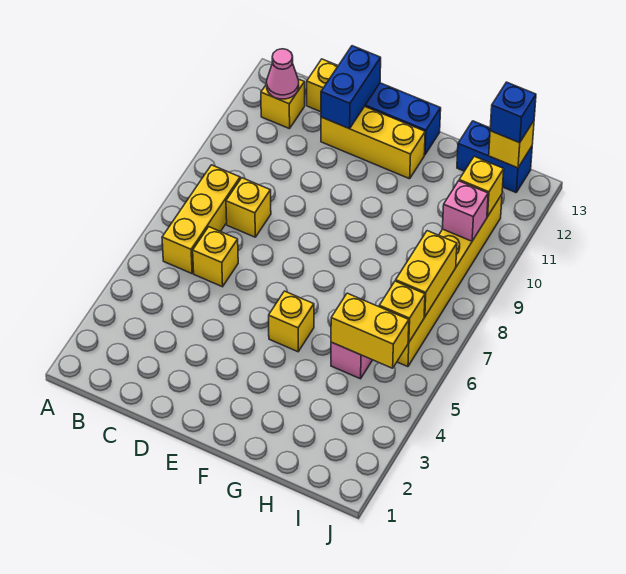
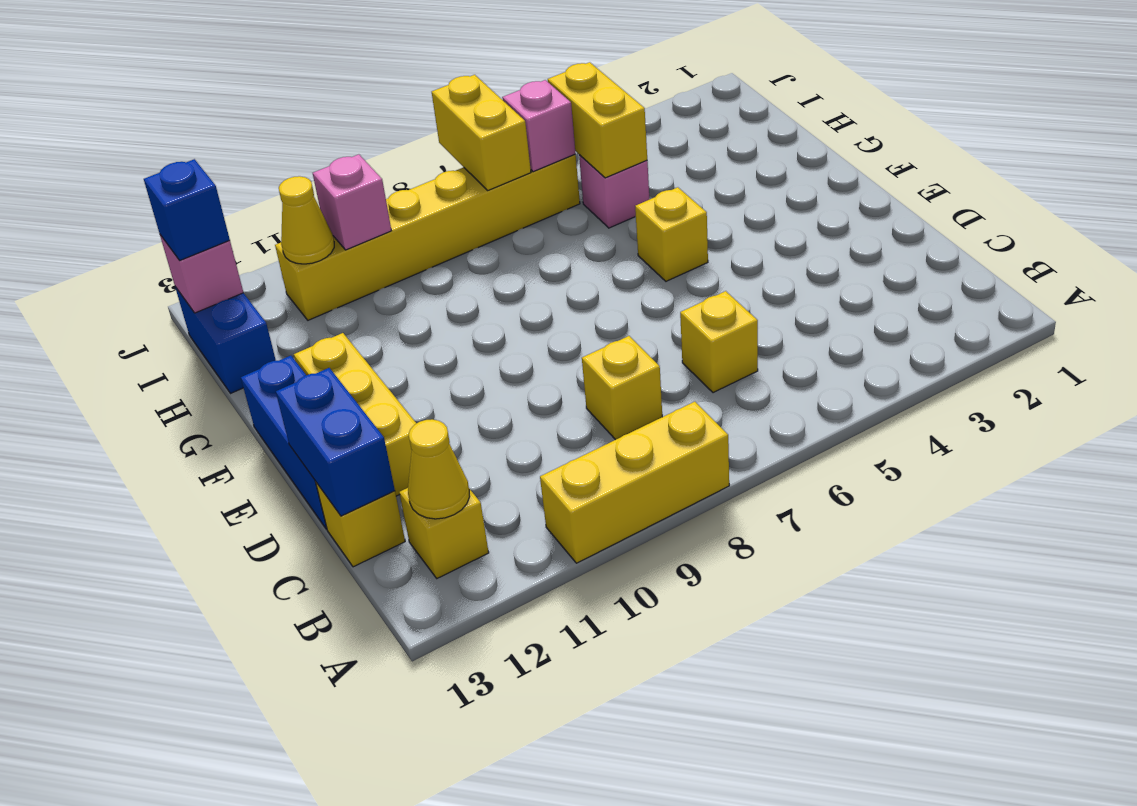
yellow brick B6:B8 level 1 -> yellow brick A8:A10 level 1
pink cone B12 level 2 -> yellow cone B12 level 2
blue brick D12:D13 level 2 -> blue brick C13:D13 level 2
yellow brick I6 level 2 -> pink brick I6 level 2
yellow brick I7:I8 level 2 -> yellow brick I7:J7 level 2
yellow brick I11 level 2 -> yellow cone I11 level 2
yellow brick I13 level 2 -> pink brick I13 level 2

